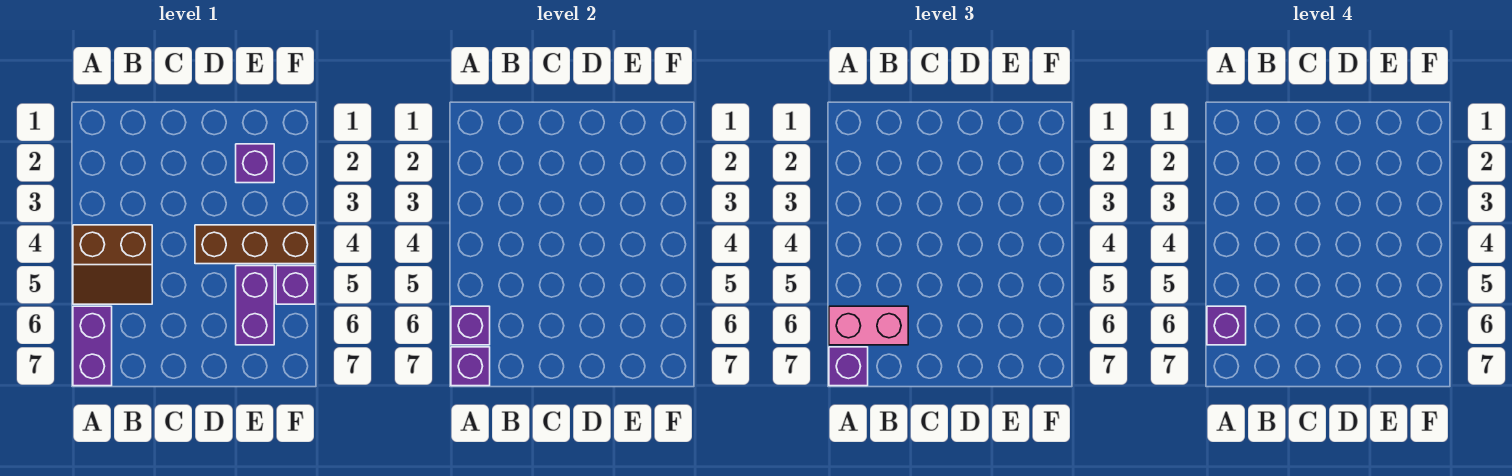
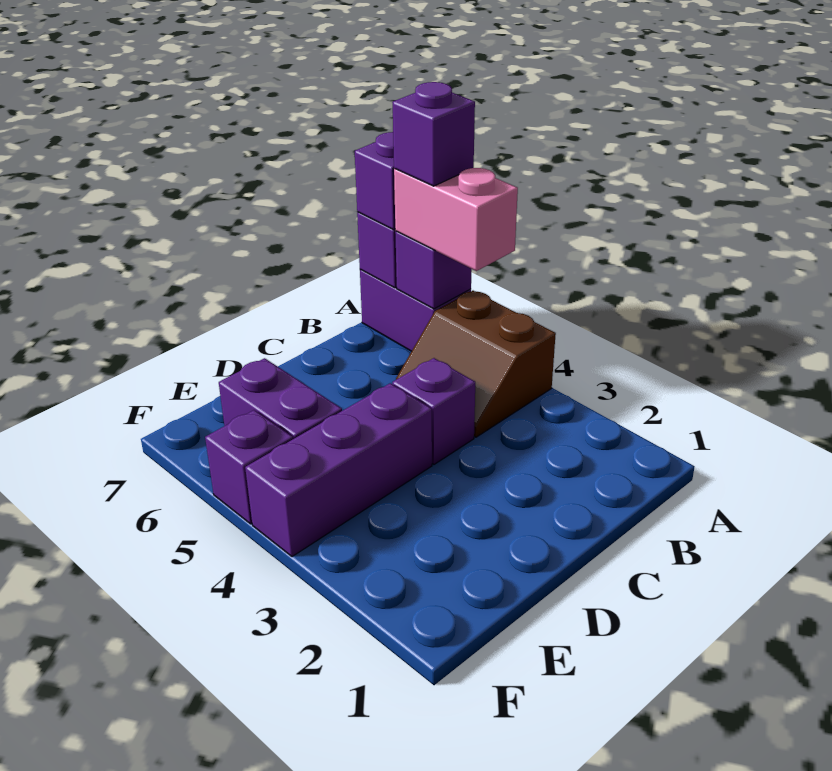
brown slope A4:B5 level 1 top 4 -> brown slope A4:B5 level 1 top A
pink brick A6:B6 level 3 -> pink brick A5:A6 level 3
brown brick D4:F4 level 1 -> purple brick D4:F4 level 1
purple brick E2 level 1 -> purple brick C4 level 1

